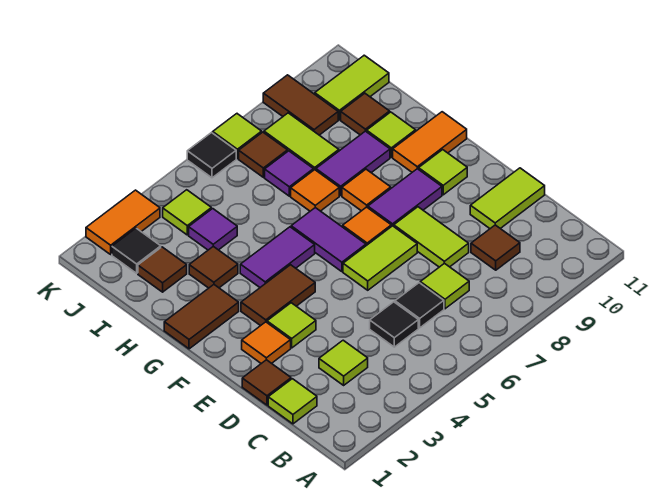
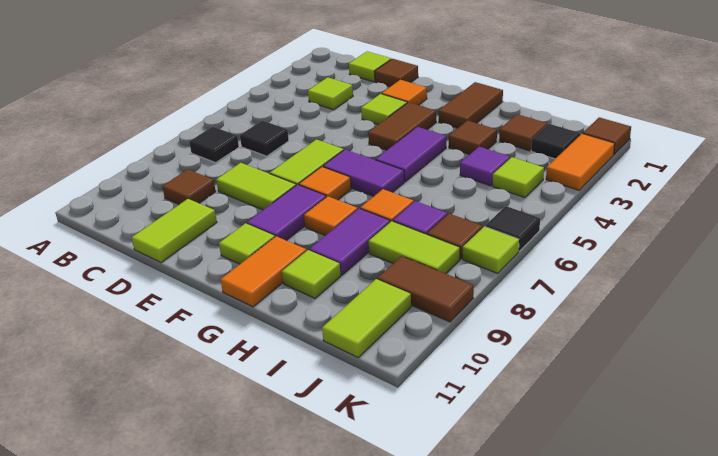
black tile C5 level 1 -> black tile B7 level 1
lime tile C7 level 1 -> none
brown tile I10 level 1 -> brown tile K1 level 1

